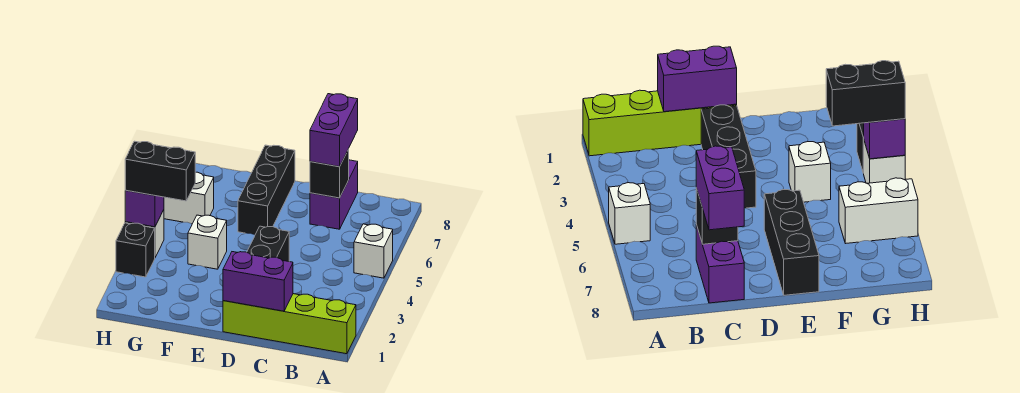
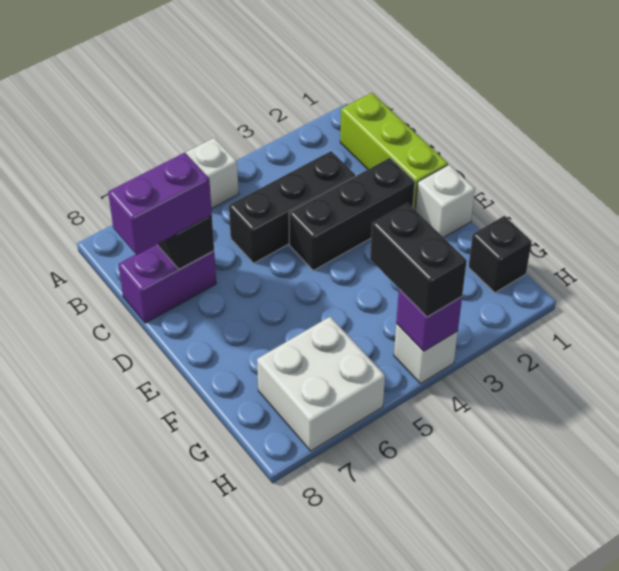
lime brick A1:D1 level 1 -> lime brick B1:D1 level 1
purple brick C1:D1 level 2 -> none
black brick E6:E8 level 1 -> black brick C3:C5 level 1
white brick F4 level 1 -> white brick E1 level 1
white brick G6:H6 level 1 -> white brick G6:H7 level 1
black brick H3 level 1 -> black brick G1 level 1

